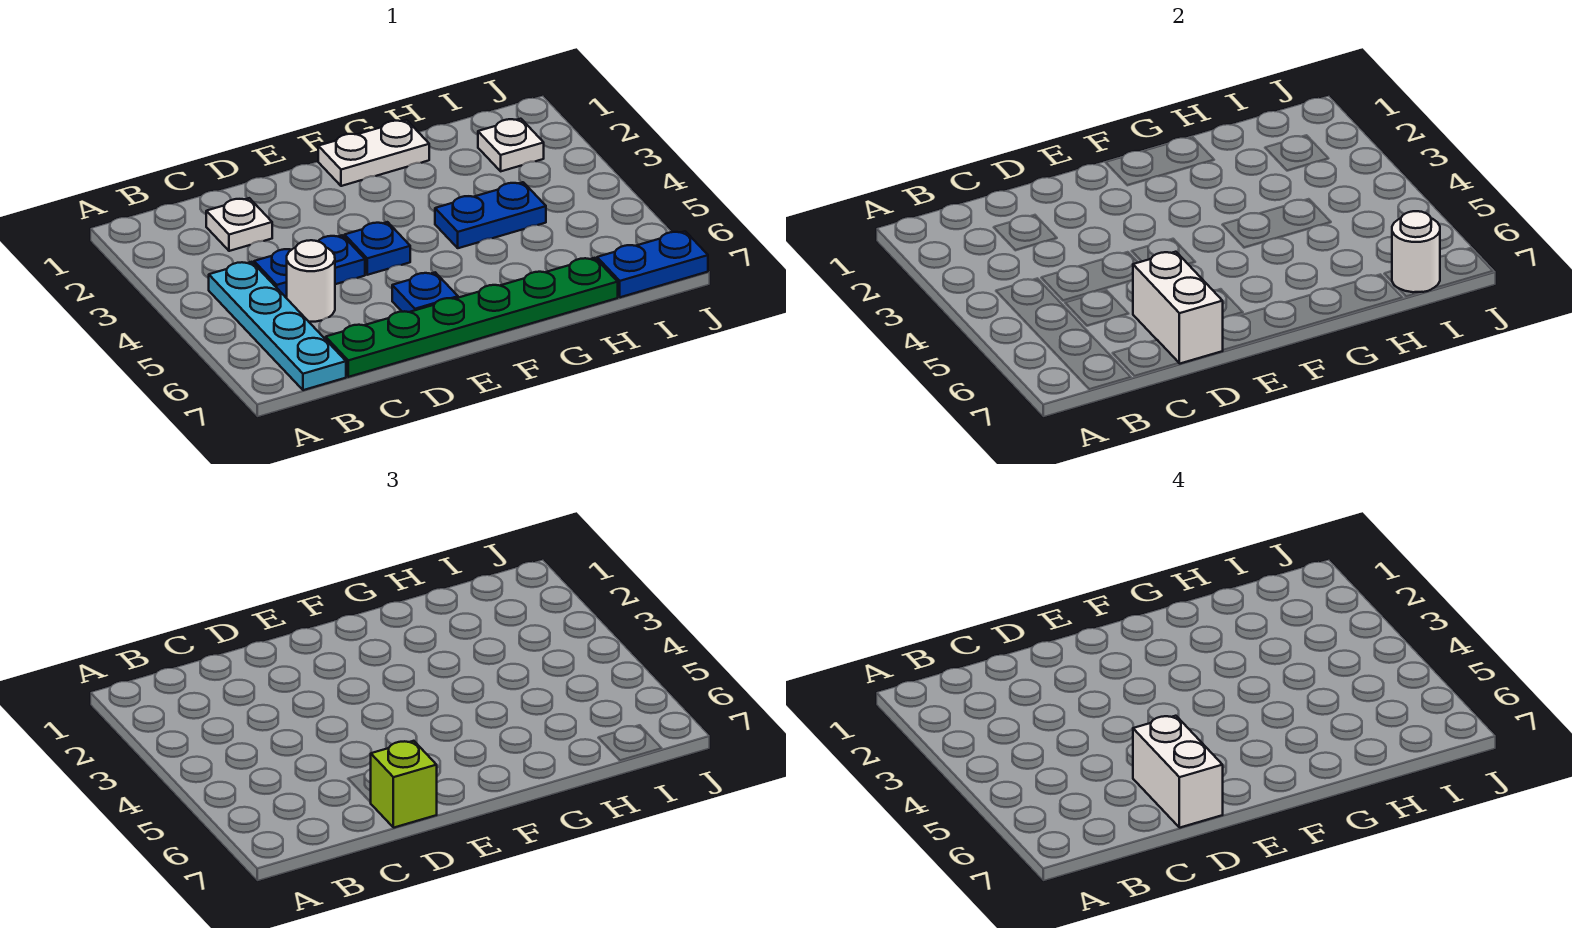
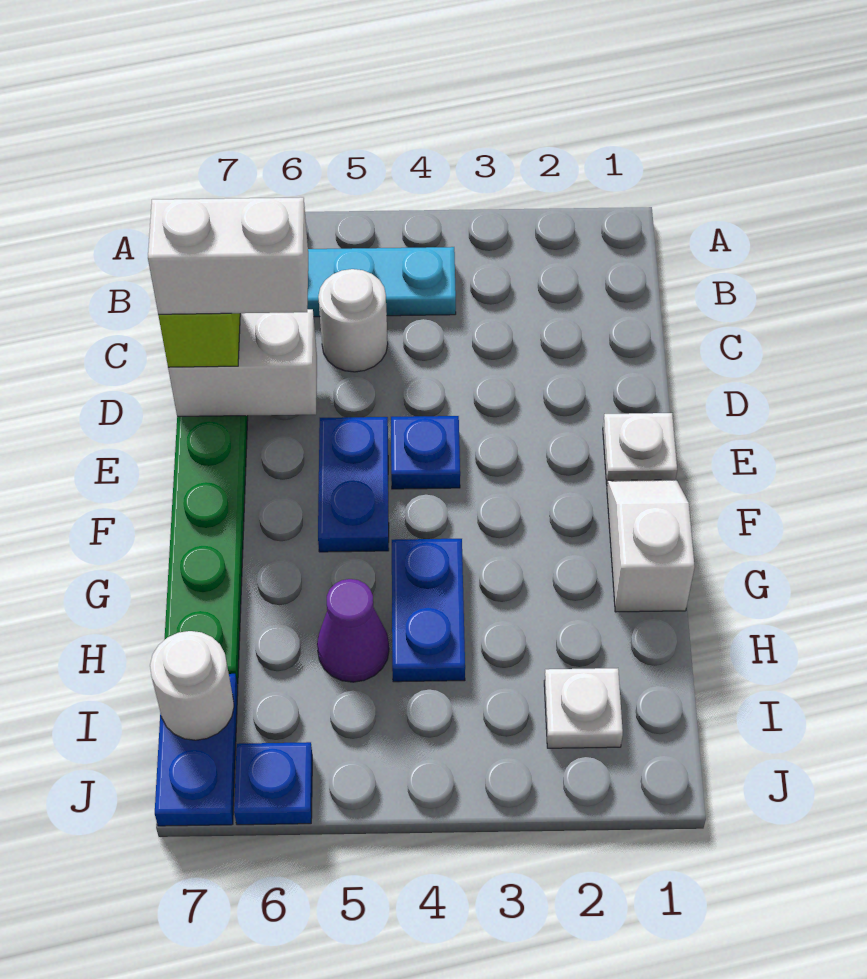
white plate C2 level 1 -> white plate E1 level 1
blue plate C4:D4 level 1 -> blue plate E5:F5 level 1
blue plate E6 level 1 -> blue plate J6 level 1
white plate F1:G1 level 1 -> white slope F1:G1 level 1 top G
none -> purple cone H5 level 1

